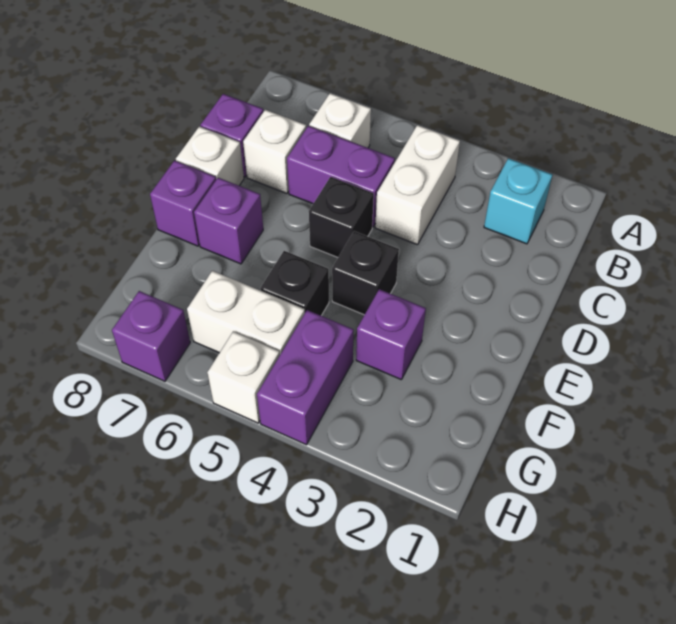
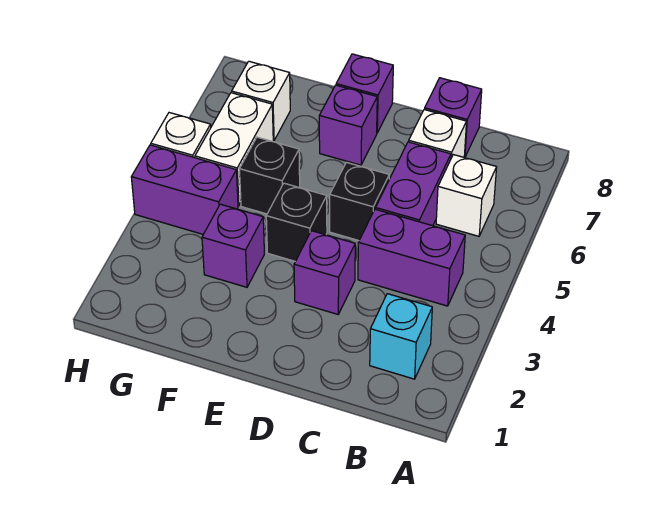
white brick B4:C4 level 1 -> purple brick B4:C4 level 1
white brick D8 level 1 -> white brick G7 level 1
purple brick H7 level 1 -> purple brick D3 level 1

